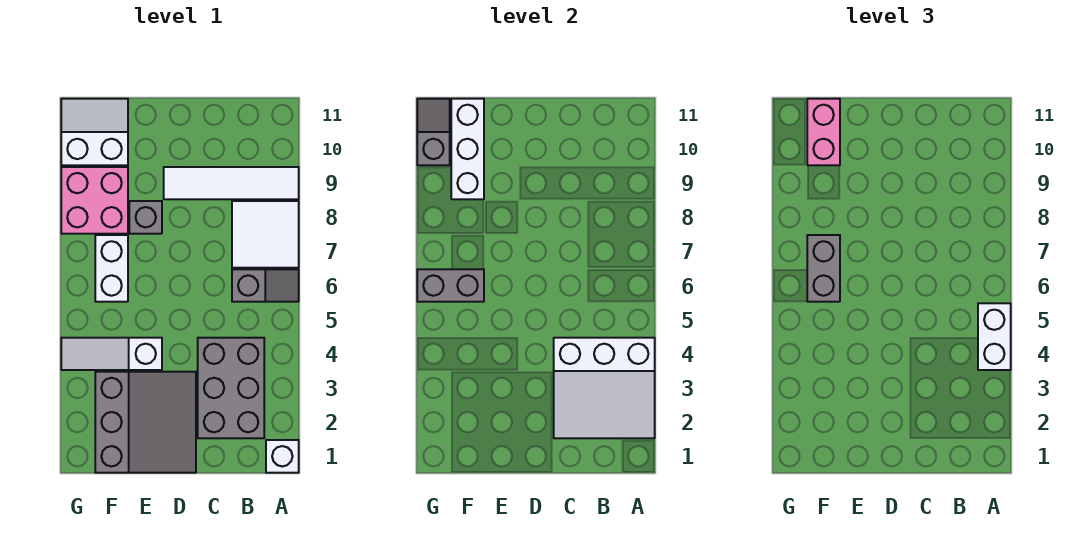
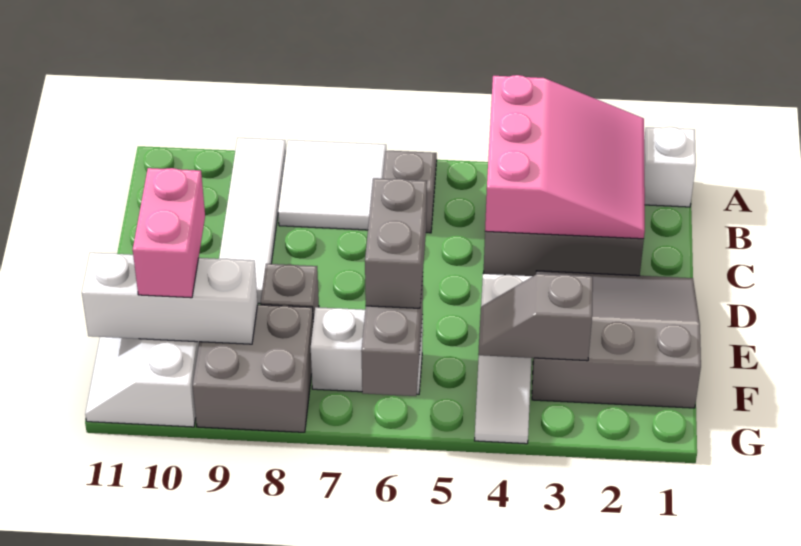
white slope A2:C4 level 2 top 4 -> pink slope A2:C4 level 2 top 4
white brick A4:A5 level 3 -> none
grey brick F6:F7 level 3 -> grey brick E6:F6 level 3
pink brick F8:G9 level 1 -> grey brick F8:G9 level 1
pink brick F10:F11 level 3 -> pink brick E10:F10 level 3
grey slope G10:G11 level 2 top 10 -> grey slope F3:F4 level 2 top 3

